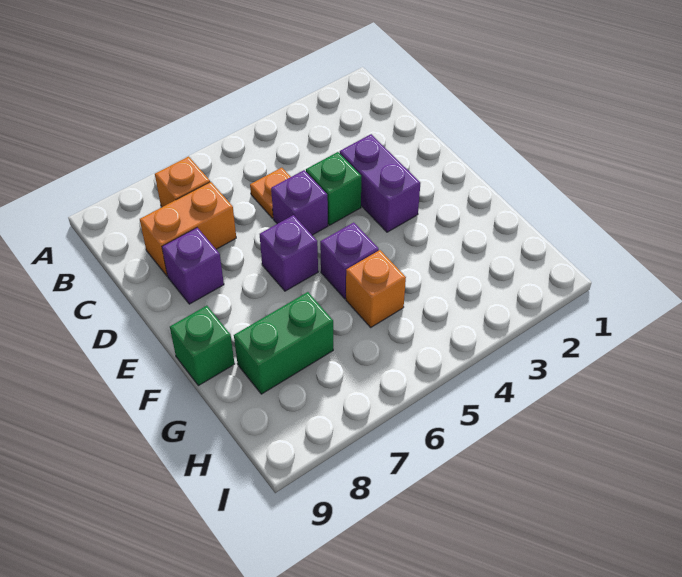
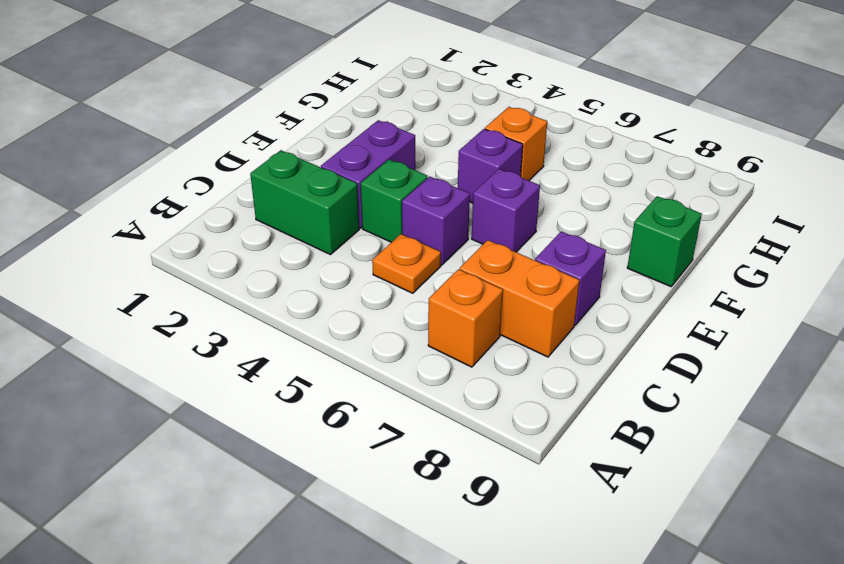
green brick G7:G8 level 1 -> green brick C2:C3 level 1

